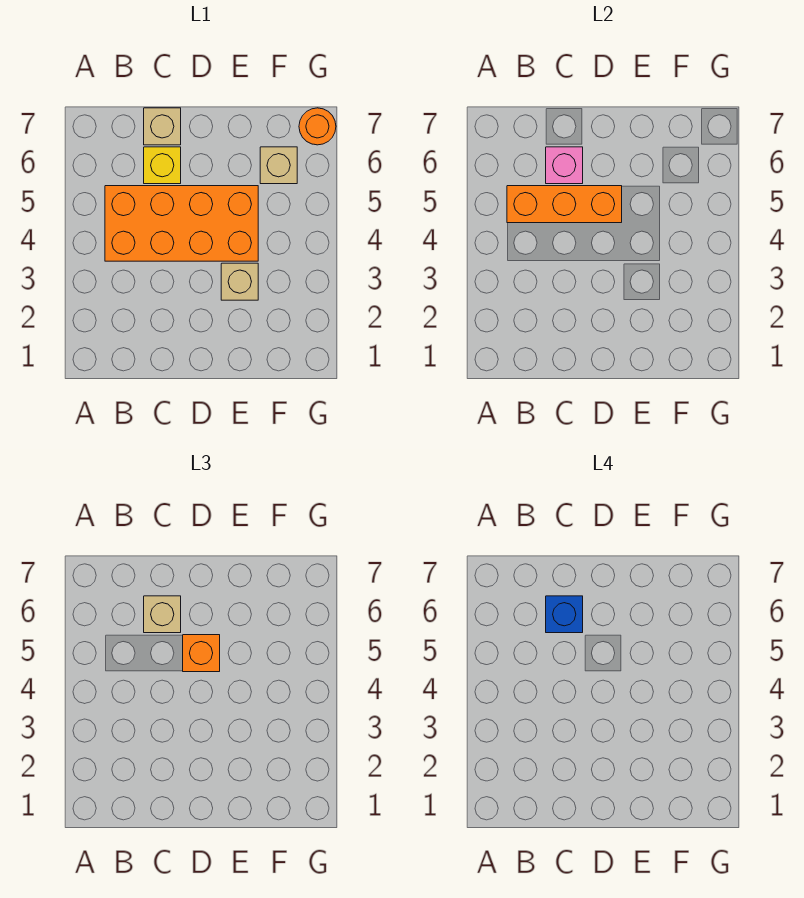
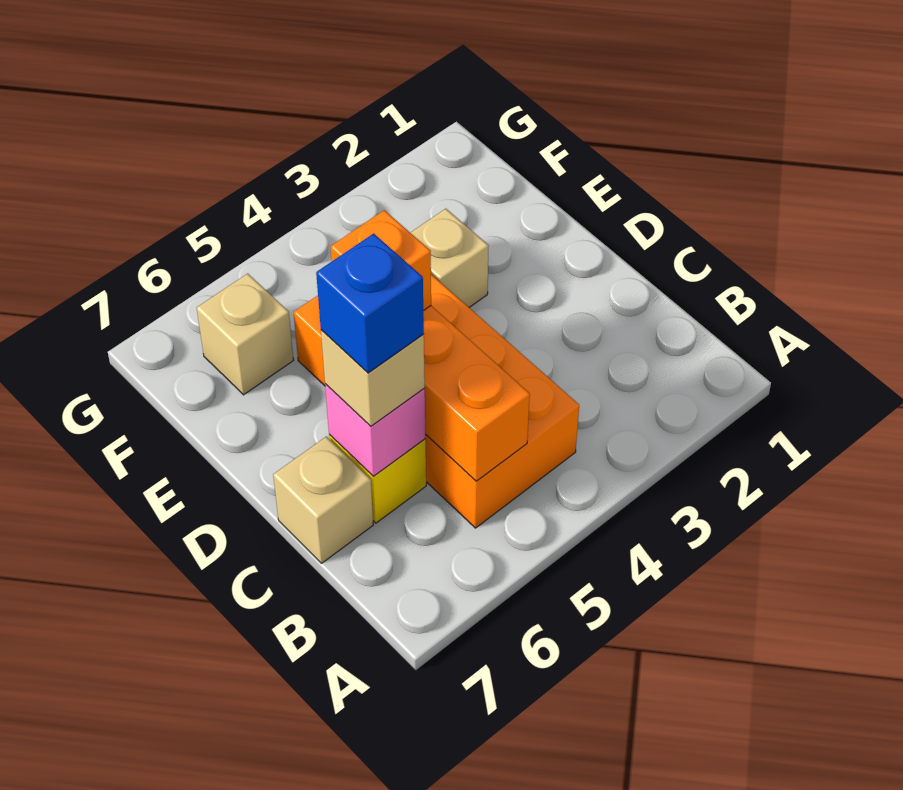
orange round brick G7 level 1 -> none

